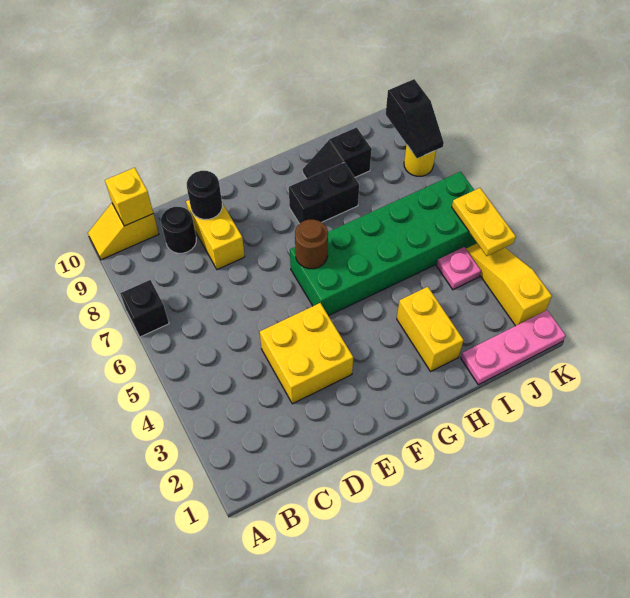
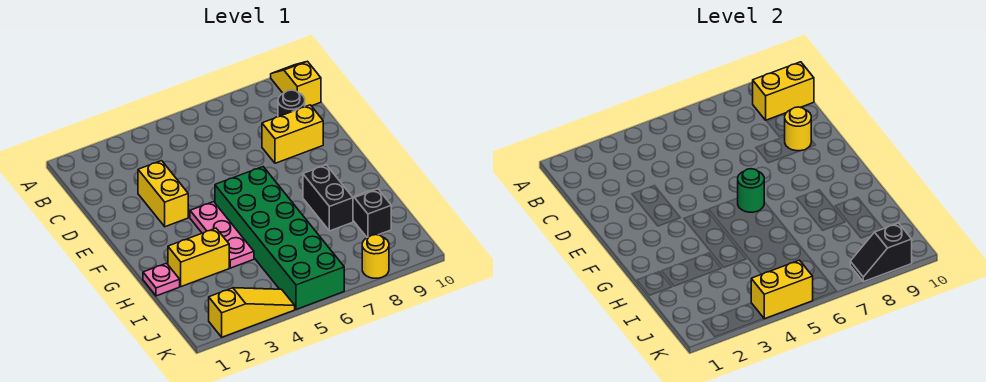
black brick A7 level 1 -> none
yellow brick B10 level 2 -> yellow brick B9:B10 level 2
yellow brick D3:E4 level 1 -> yellow brick D3:E3 level 1
black round brick D9 level 2 -> yellow round brick D9 level 2
brown round brick F6 level 2 -> green round brick F6 level 2
pink plate I1:K1 level 1 -> pink plate F4:H4 level 1
pink plate J4 level 1 -> pink plate H1 level 1
yellow plate K4:K5 level 2 -> yellow brick K4:K5 level 2

